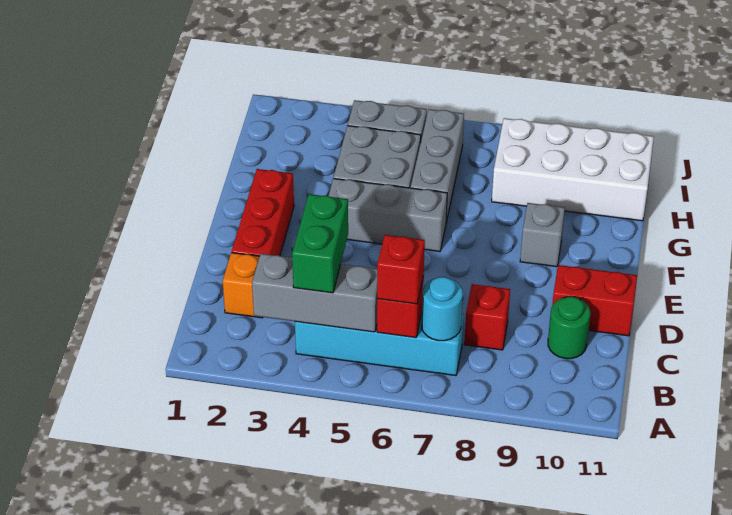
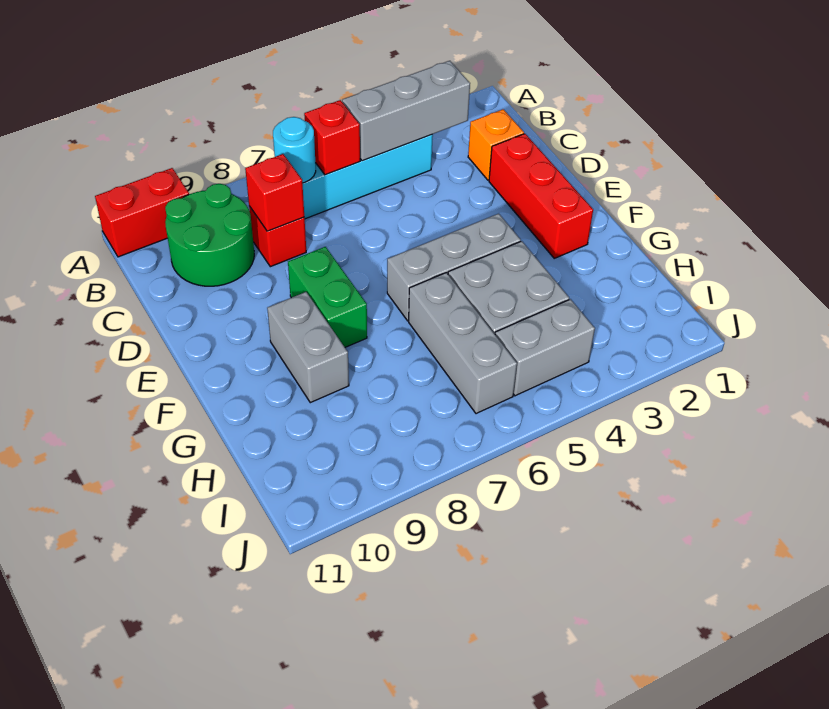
green brick B4:C4 level 3 -> green brick E8:F8 level 1
red brick B6 level 3 -> red brick C8 level 2
green round brick C10 level 1 -> green round brick B9:C10 level 1
red brick D10:D11 level 1 -> red brick A10:A11 level 1
grey brick F9 level 1 -> grey brick F9:G9 level 1
white brick H8:I11 level 1 -> none

